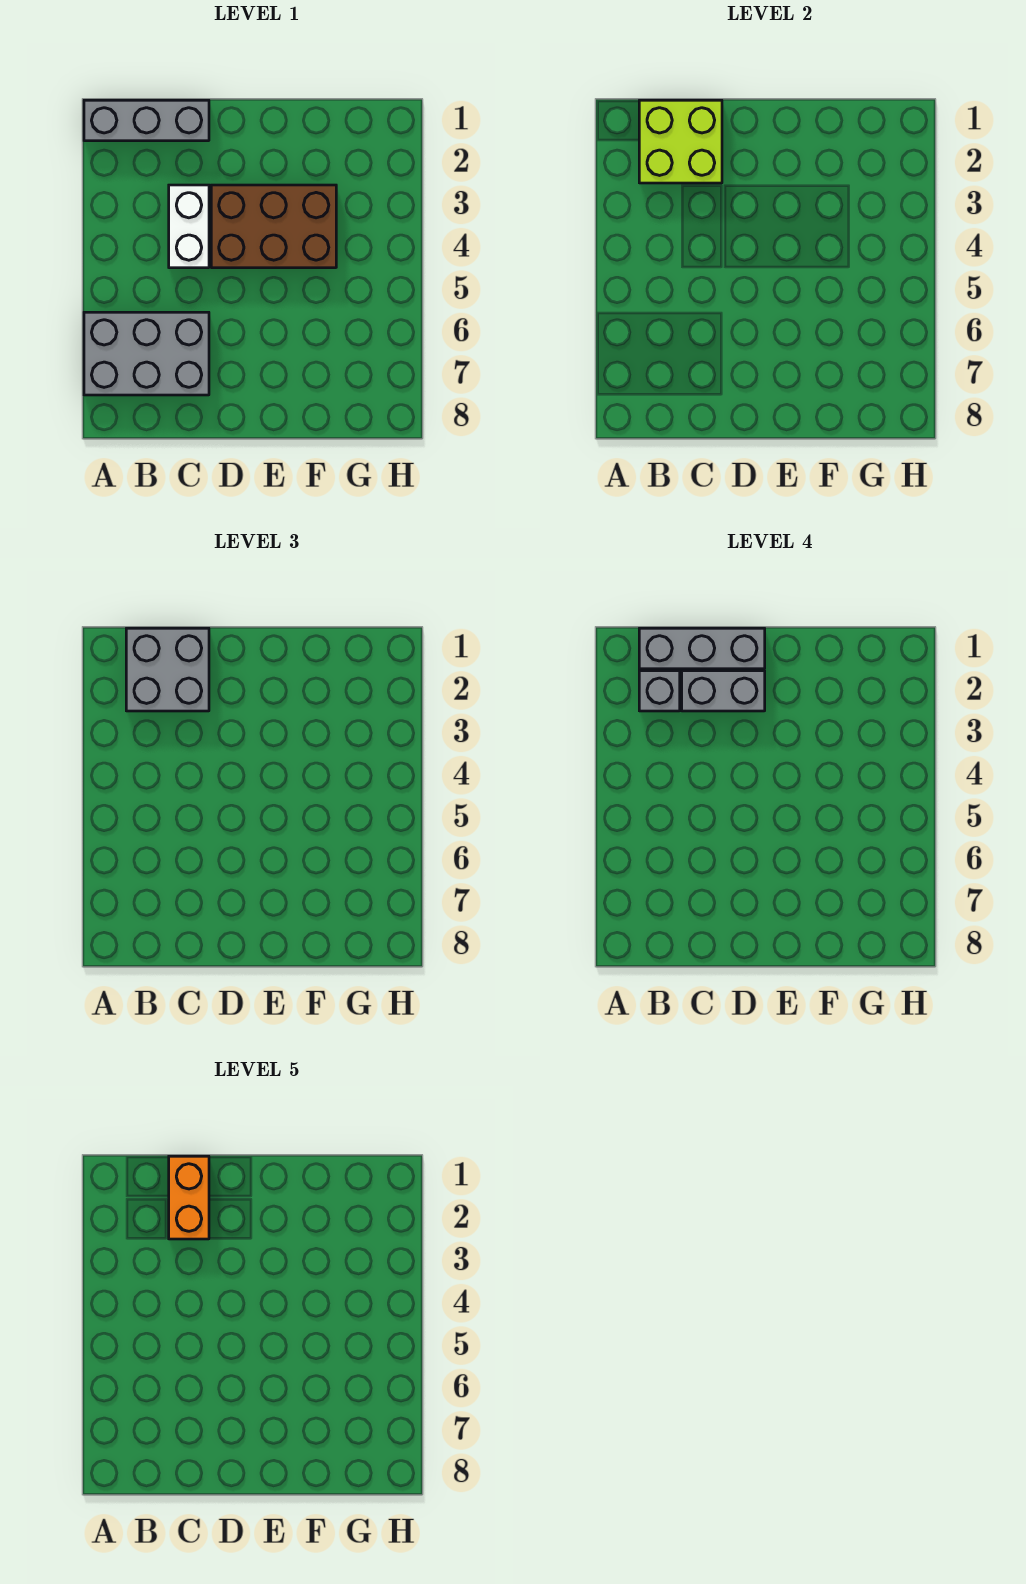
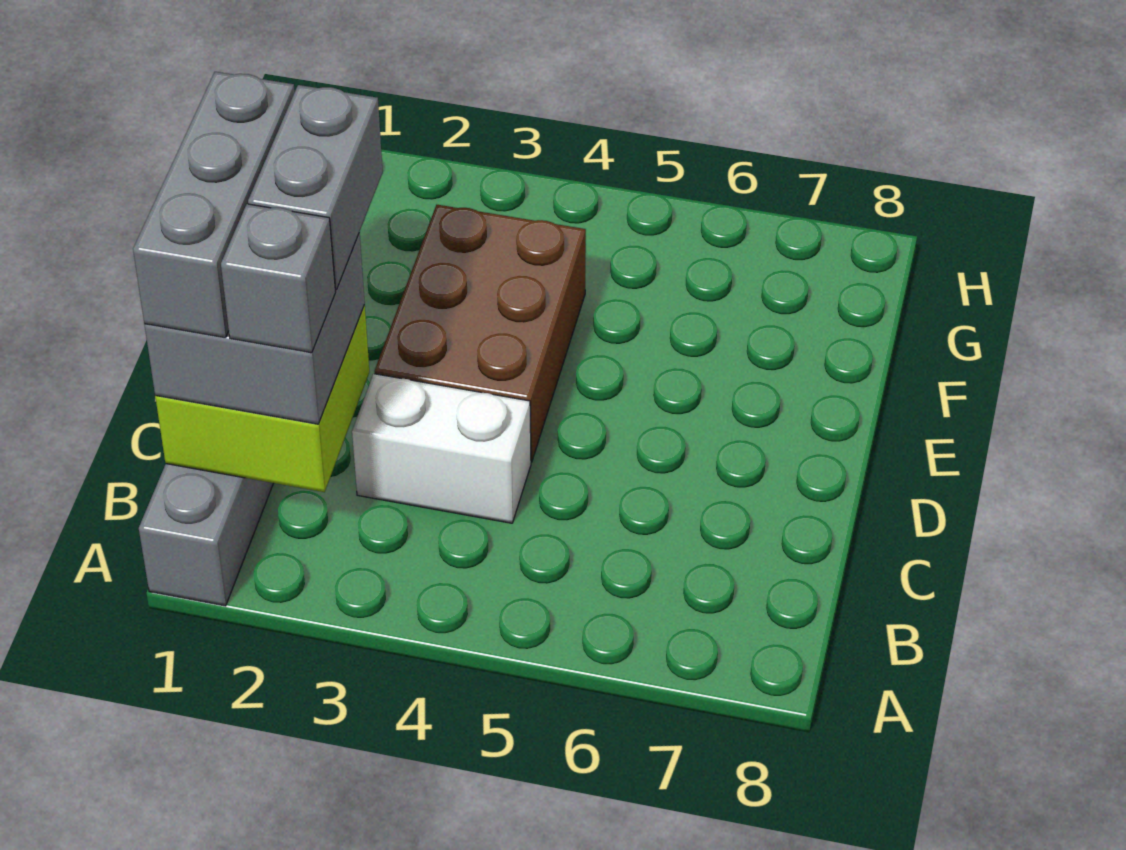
grey brick A6:C7 level 1 -> none
orange brick C1:C2 level 5 -> none

